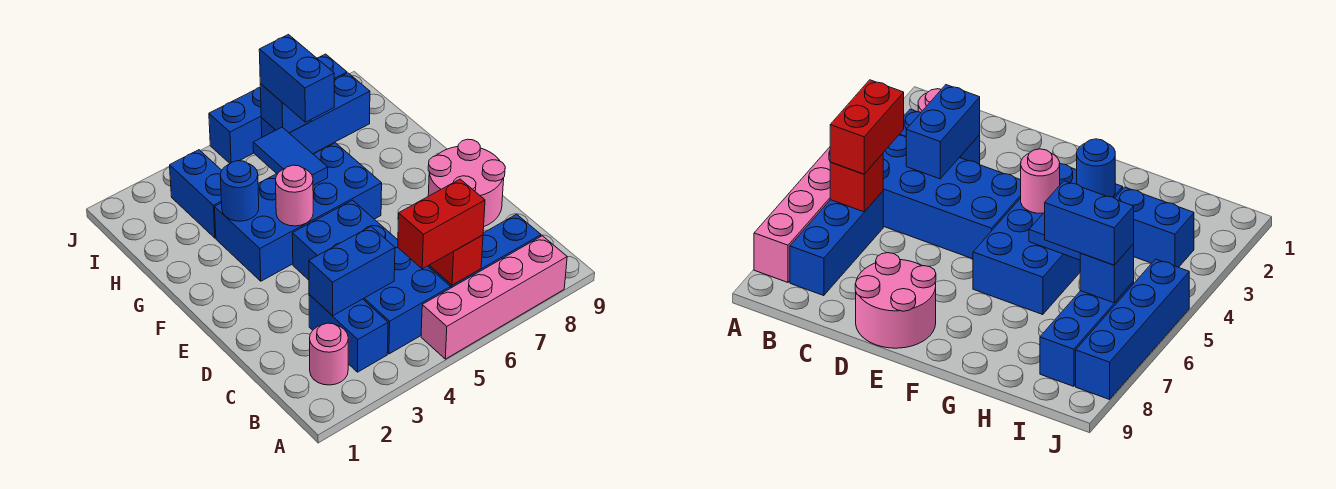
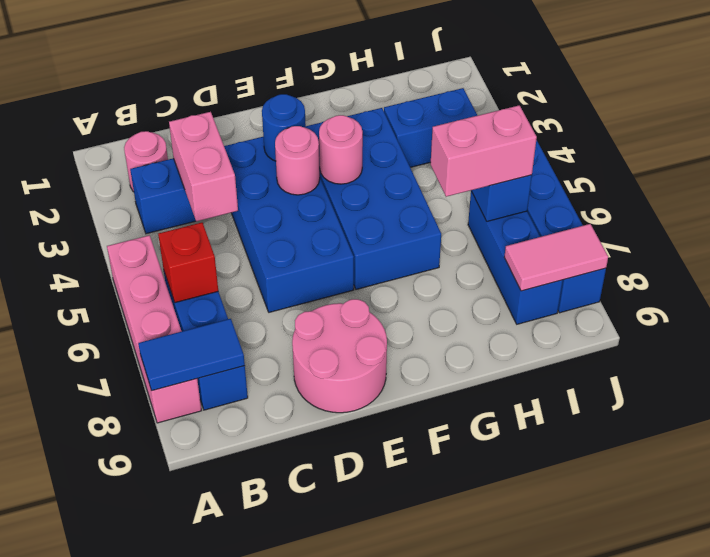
blue brick B4:E5 level 1 -> blue brick D3:E6 level 1
red brick B5:B6 level 3 -> none
blue brick C3:C4 level 2 -> pink brick C3:C4 level 2
none -> pink round brick E4 level 2
blue round brick G3 level 2 -> blue round brick E3 level 2
blue tile G5:H5 level 2 -> blue tile A8:B8 level 2
blue brick H6:I6 level 3 -> pink brick H6:I6 level 3
none -> pink tile I8:J8 level 2

